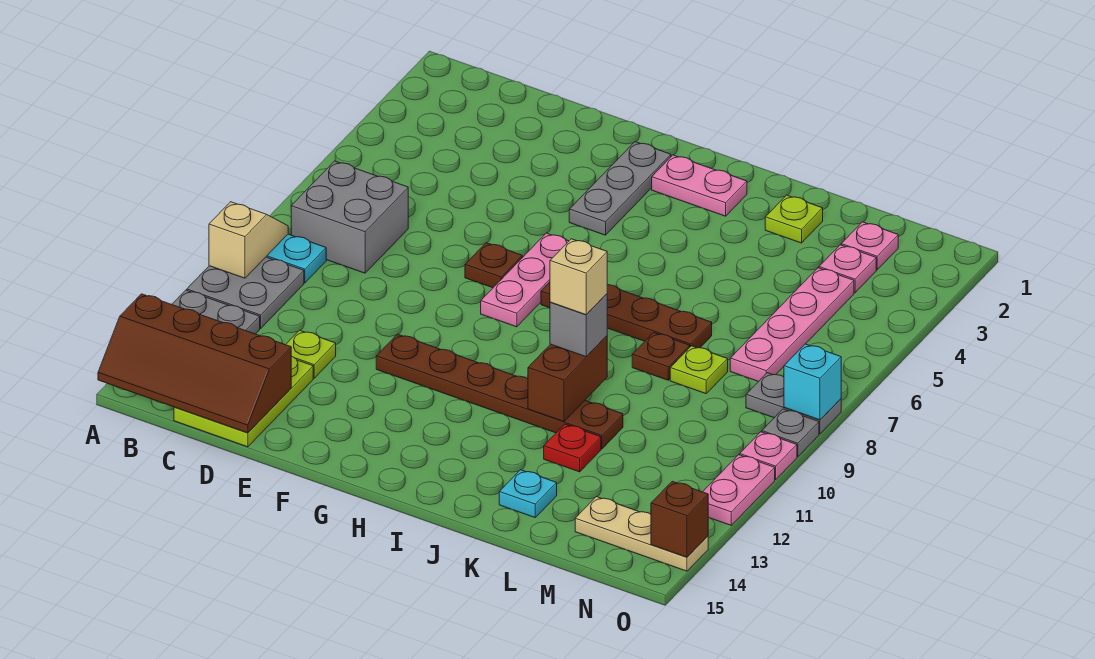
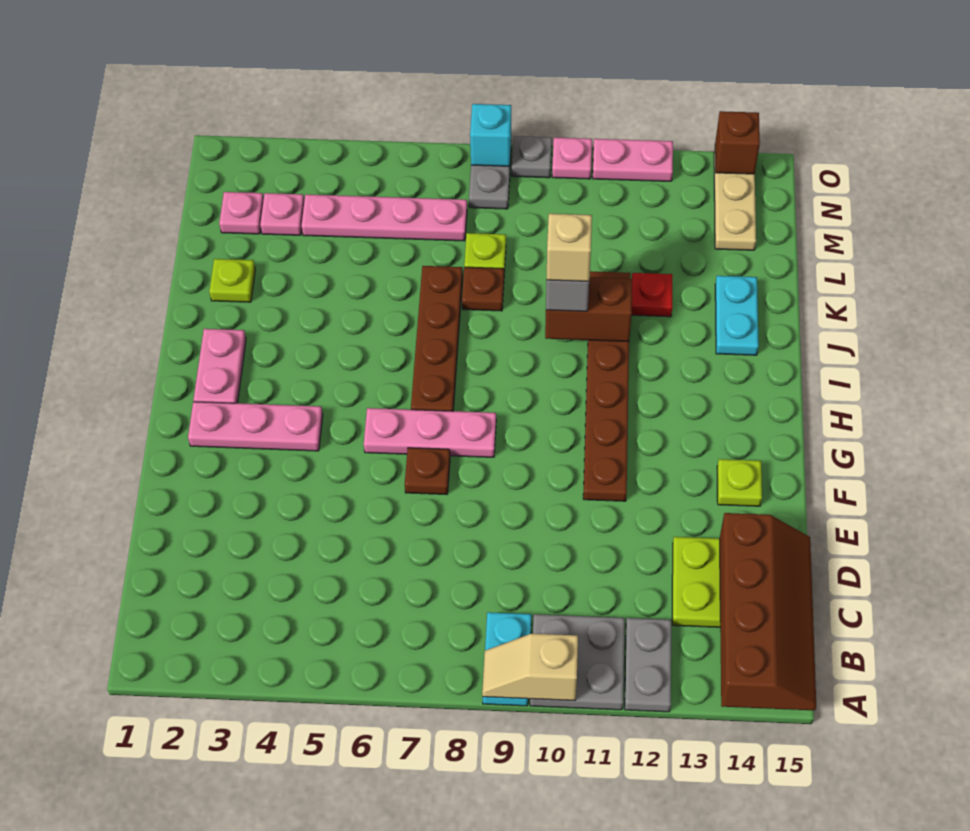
grey brick B7:C8 level 1 -> none
lime plate D12 level 1 -> lime plate F14 level 1
grey plate G2:G4 level 1 -> pink plate G2:G4 level 1
cyan plate K14 level 1 -> cyan plate J14:K14 level 1

